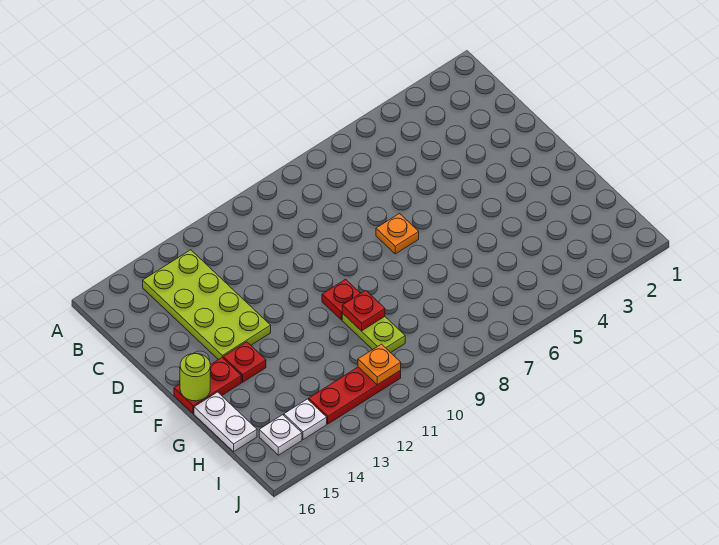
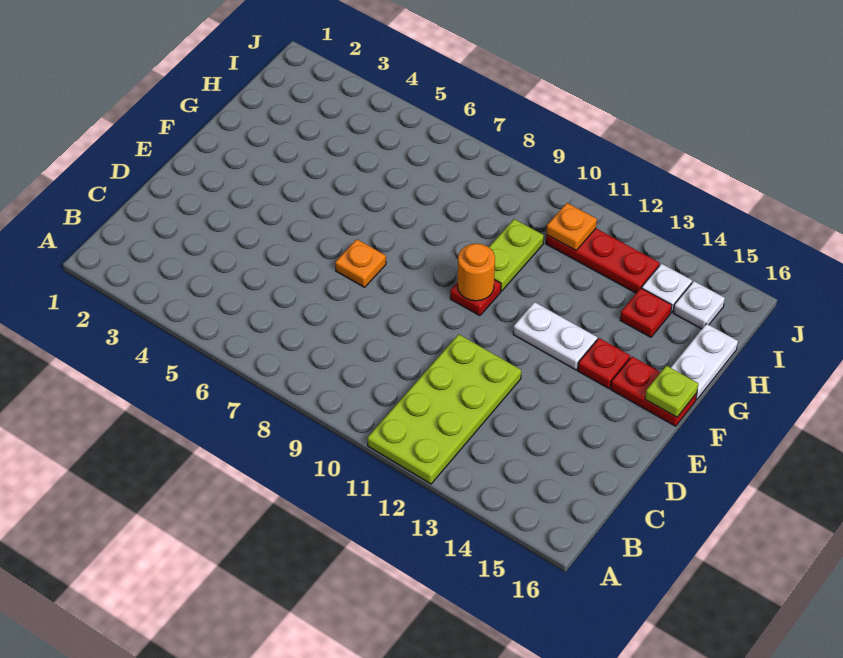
lime plate B13:E14 level 1 -> lime plate A11:D12 level 1
none -> orange round brick F10 level 2
none -> white plate F12:F13 level 1
lime round brick F16 level 2 -> lime plate F16 level 2
red plate G10 level 2 -> red plate H14 level 1

